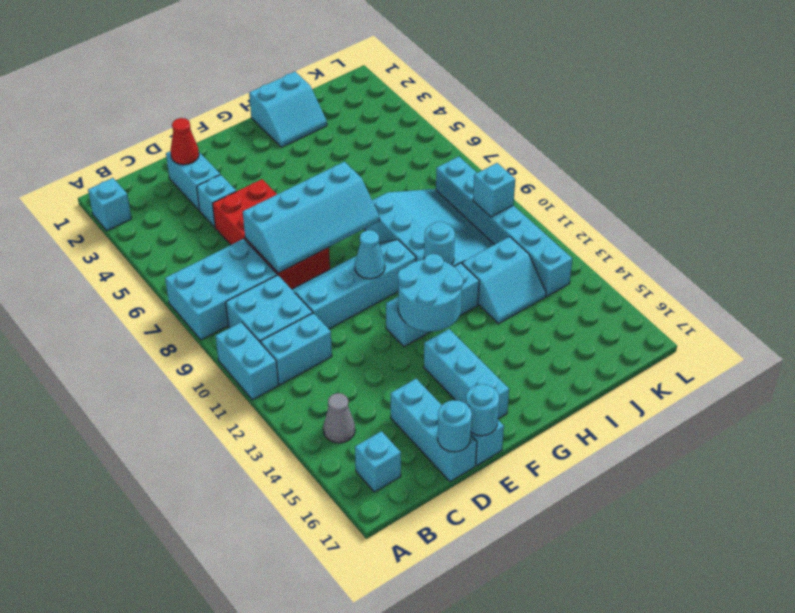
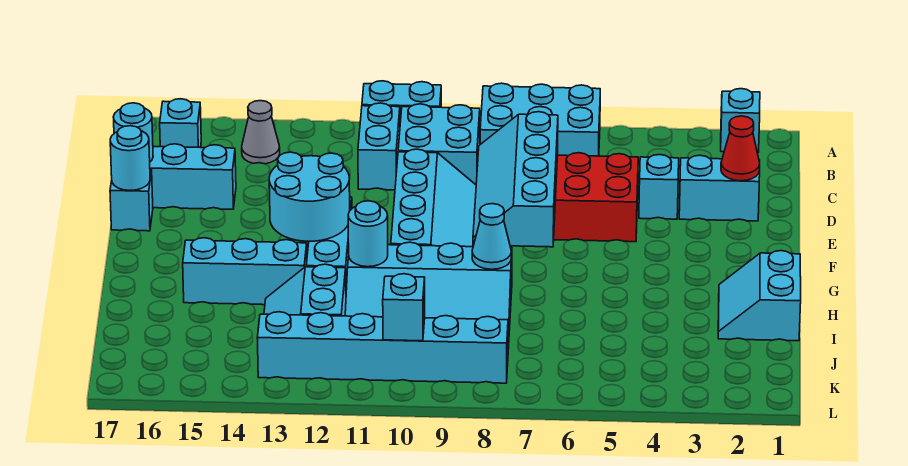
cyan brick A7:C8 level 1 -> cyan brick A6:B8 level 1
cyan cone F10 level 2 -> cyan cone H8 level 2
cyan brick F14:F16 level 1 -> cyan brick H13:H15 level 1

